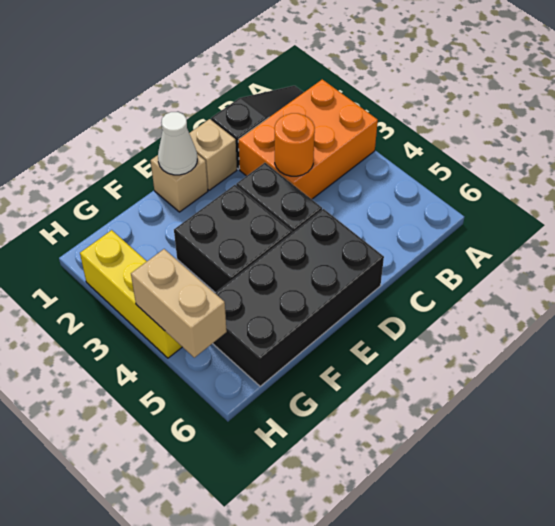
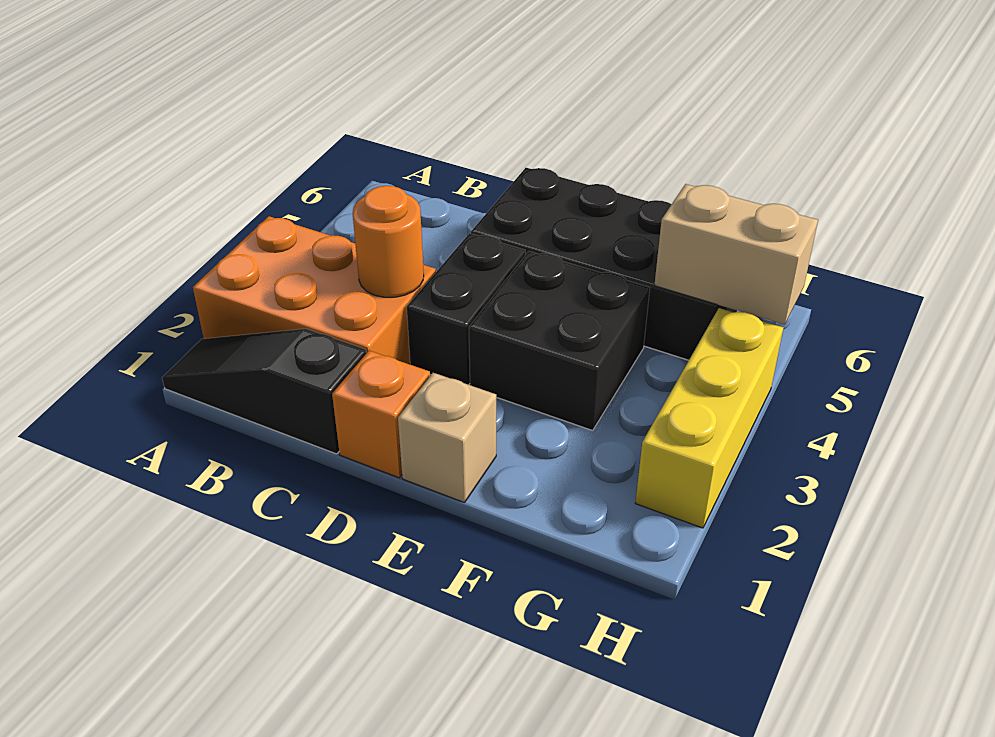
tan brick D1 level 1 -> orange brick D1 level 1
white cone E1 level 2 -> none
tan brick H4:H5 level 2 -> tan brick G5:H5 level 2

